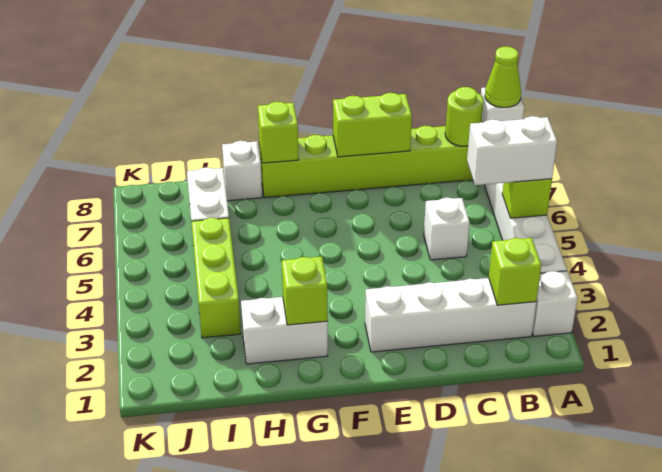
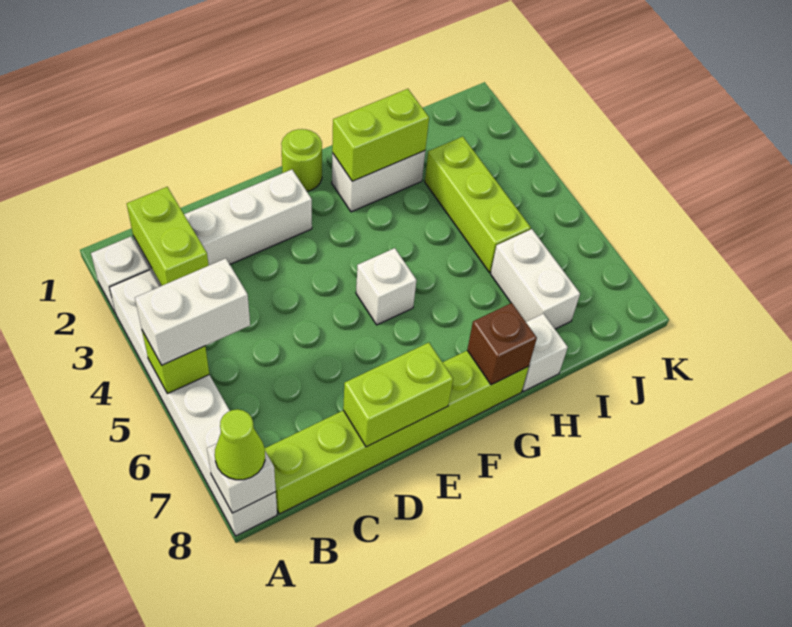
lime brick B2 level 2 -> lime brick B2:B3 level 2
lime round brick B8 level 2 -> lime round brick F1 level 1
white brick C5 level 1 -> white brick F5 level 1
lime brick G2 level 2 -> lime brick G2:H2 level 2
lime brick G8 level 2 -> brown brick G8 level 2

